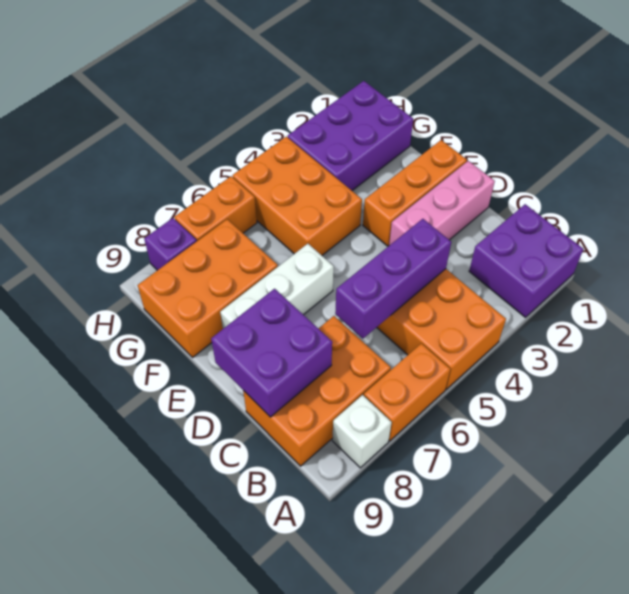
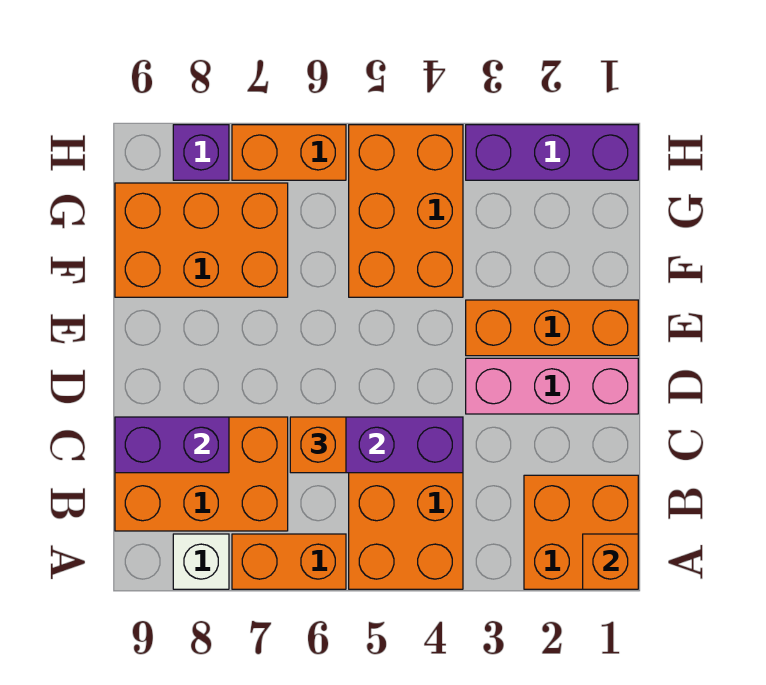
purple brick A1:B2 level 1 -> orange brick A1:B2 level 1
none -> orange brick A1 level 2
none -> orange brick C6 level 3
purple brick C8:D9 level 2 -> purple brick C8:C9 level 2
white brick E6:E8 level 1 -> none
purple brick G1:H3 level 1 -> purple brick H1:H3 level 1

